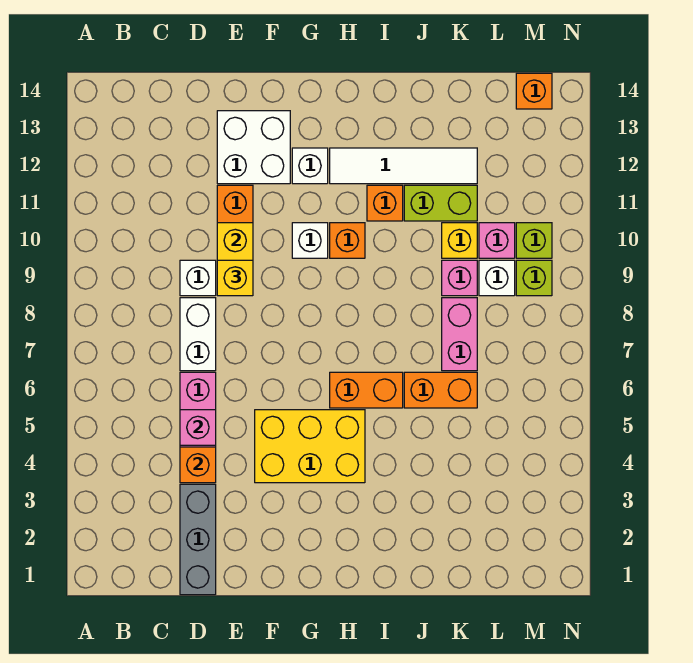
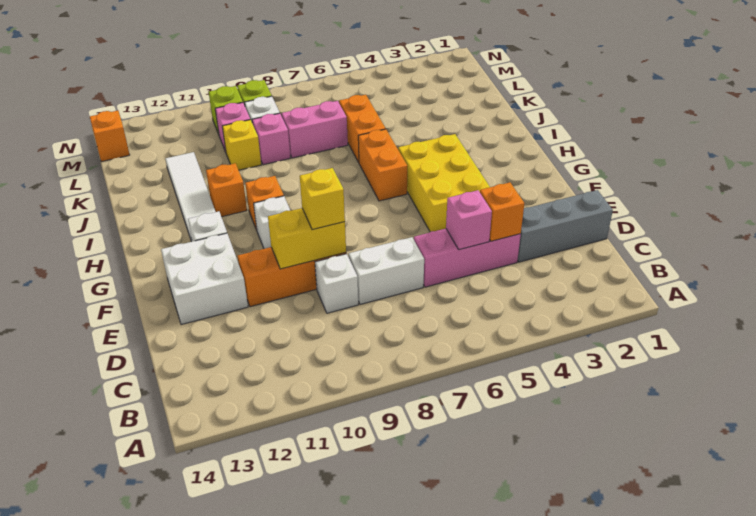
lime brick J11:K11 level 1 -> none

